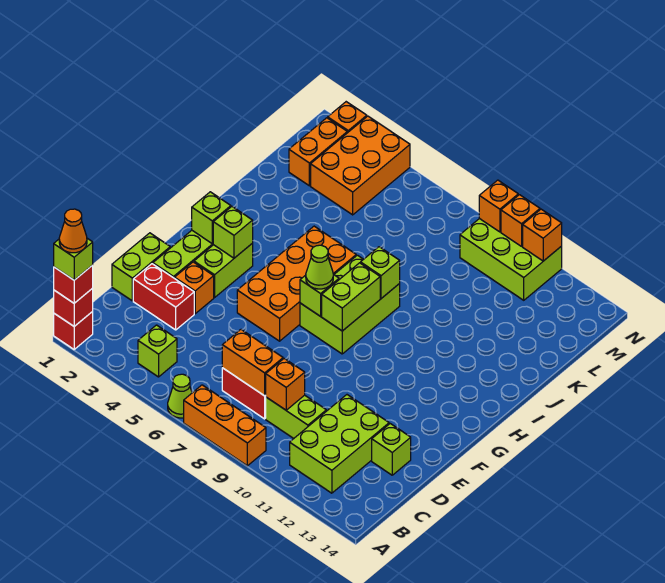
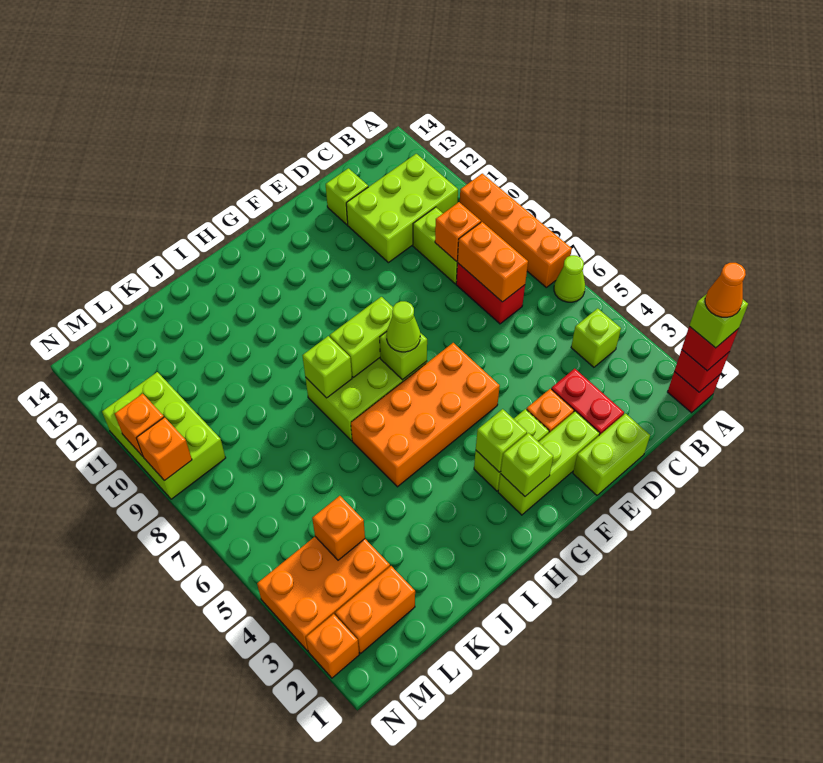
orange brick A7:A9 level 1 -> orange brick A7:A10 level 1
orange brick N11 level 2 -> orange brick L4 level 2

